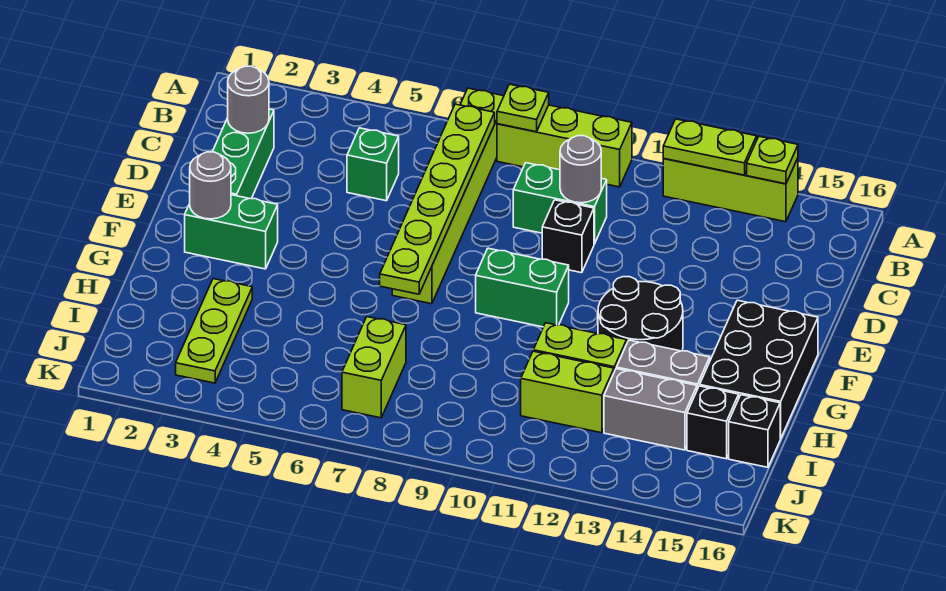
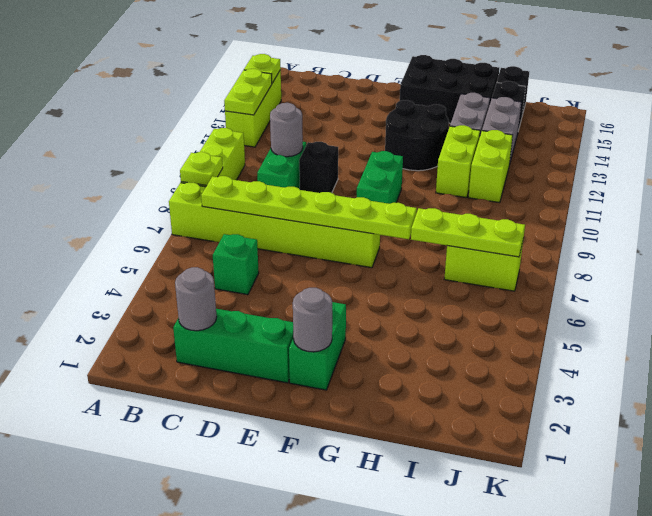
lime plate H3:J3 level 1 -> lime plate H7:J7 level 2

